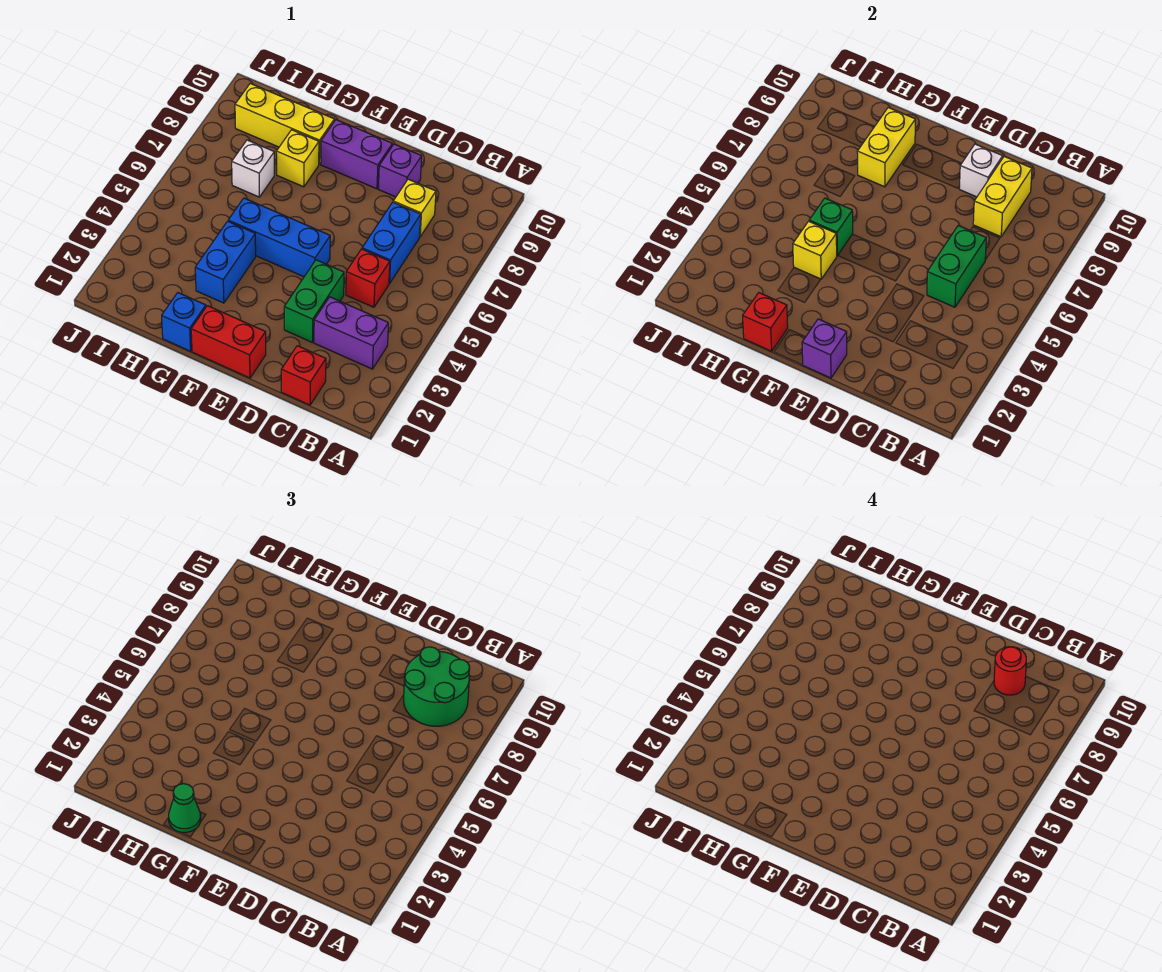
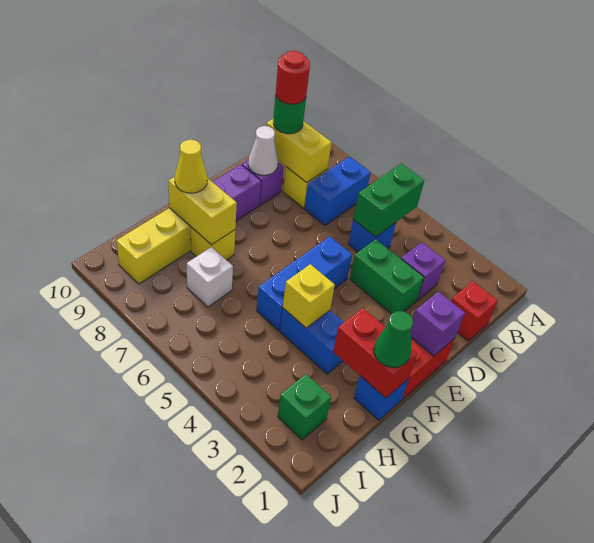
purple brick B3:C3 level 1 -> purple brick C3 level 1
green round brick B8:C9 level 3 -> green round brick C9 level 3
red brick C5 level 1 -> blue brick C5 level 1
green brick C5:C6 level 2 -> green brick B5:C5 level 2
blue brick C6:C7 level 1 -> blue brick B7:C7 level 1
white brick D9 level 2 -> white cone D9 level 2
red brick G1 level 2 -> red brick G1:G2 level 2
green brick G5 level 2 -> green brick I2 level 1
none -> yellow cone G9 level 3

